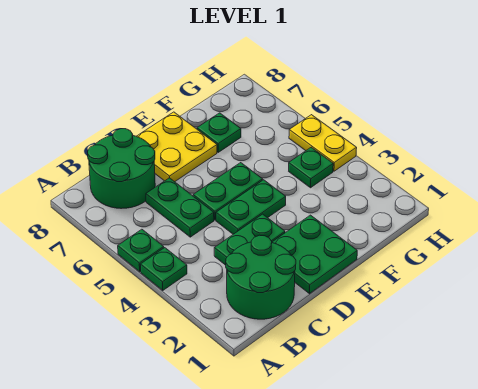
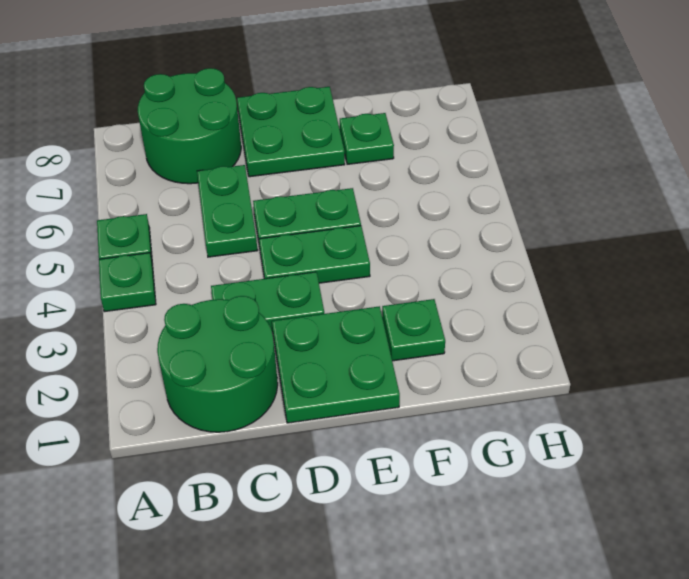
yellow plate D7:E8 level 1 -> green plate D7:E8 level 1
green plate G4 level 1 -> green plate F2 level 1
yellow plate H4:H5 level 1 -> none

